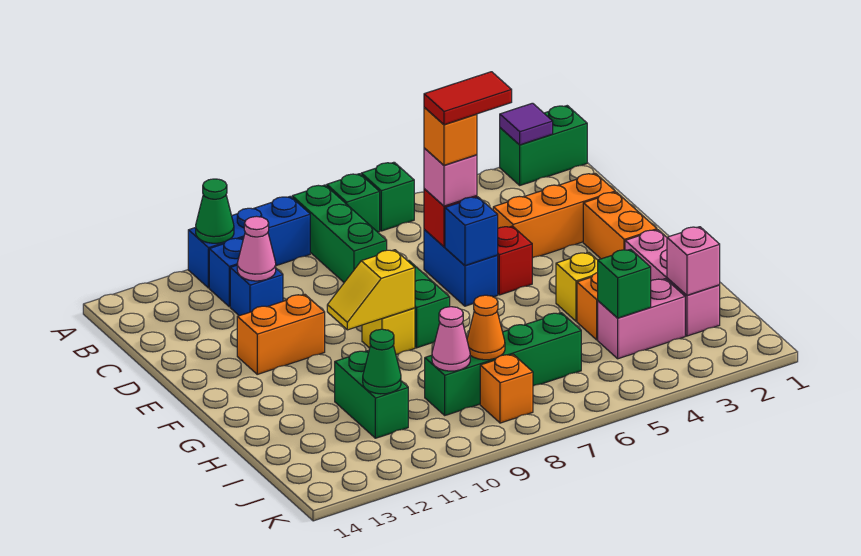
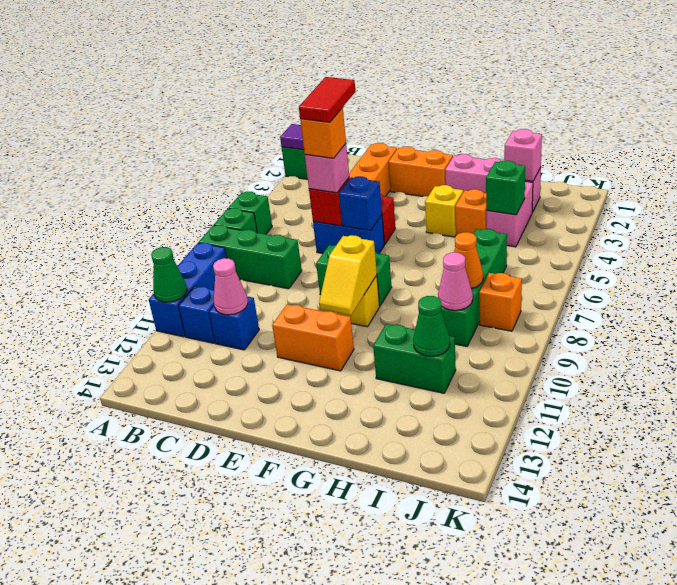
orange brick E11:E12 level 1 -> orange brick E11:F11 level 1

